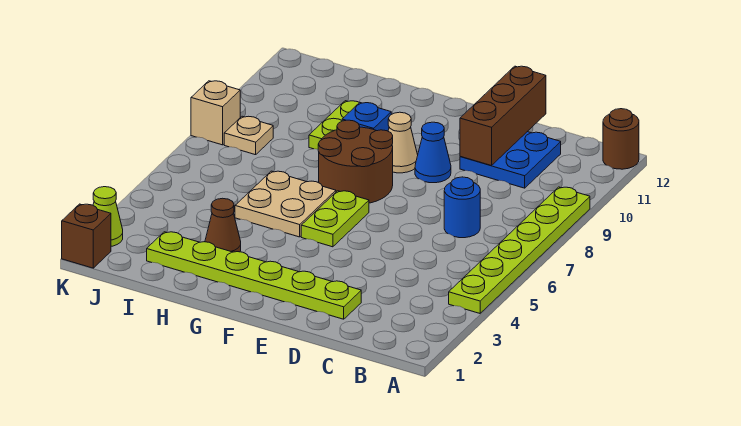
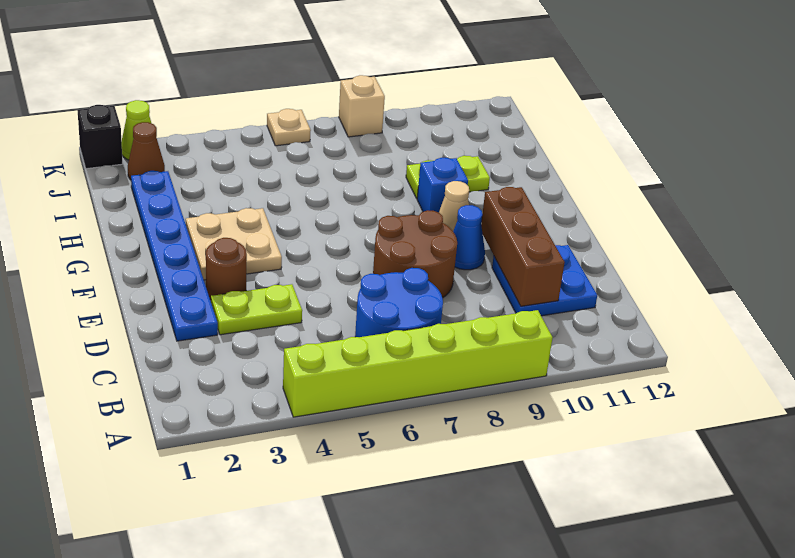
lime plate A4:A9 level 1 -> lime brick A4:A9 level 1
brown round brick A12 level 1 -> brown round brick E3 level 1
blue round brick C7 level 1 -> blue round brick B6:C7 level 1
lime plate D2:I2 level 1 -> blue plate D2:I2 level 1
brown brick D10:D12 level 2 -> brown brick C10:E10 level 2
lime plate F5:F6 level 1 -> lime plate D3:D4 level 1
brown round brick F7:G8 level 1 -> brown round brick D7:E8 level 1
tan plate G5:H6 level 1 -> tan plate F3:G4 level 1
brown cone H3 level 1 -> brown cone J2 level 1
tan plate J8 level 1 -> tan plate K6 level 1
brown brick K1 level 1 -> black brick K1 level 1

